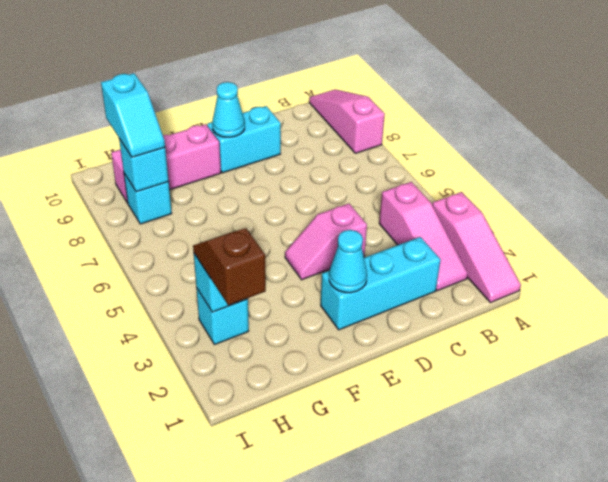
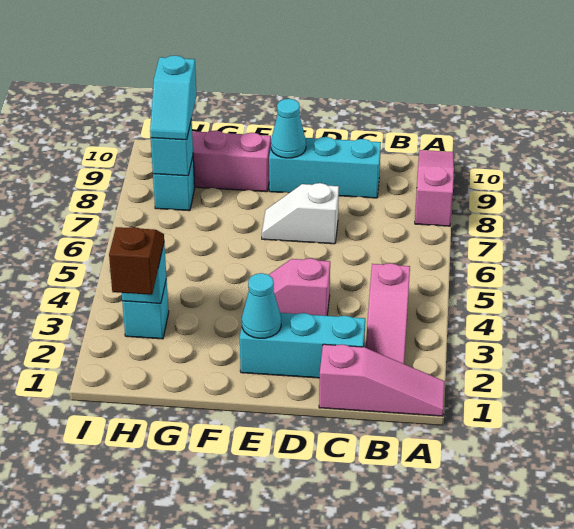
pink slope A1:A3 level 1 top 3 -> pink slope A1:C1 level 1 top C
none -> white slope D7:E7 level 1 top D
cyan brick D9:E9 level 1 -> cyan brick C9:E9 level 1

